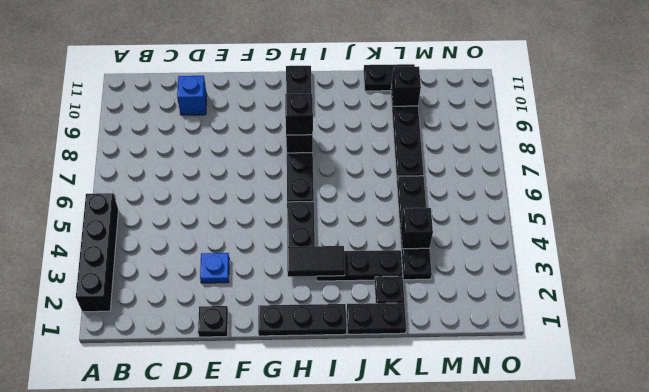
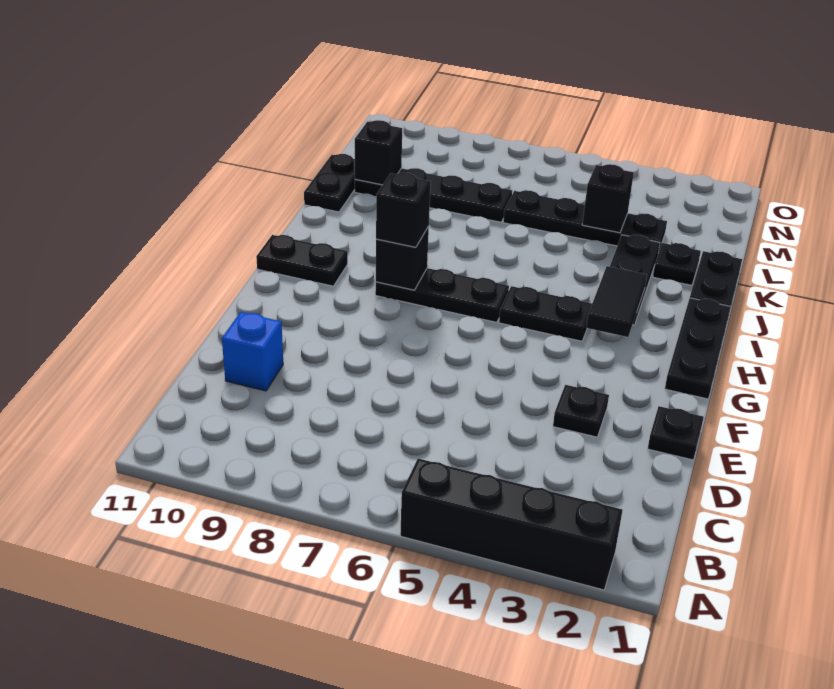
blue plate E3 level 1 -> black plate E3 level 1

